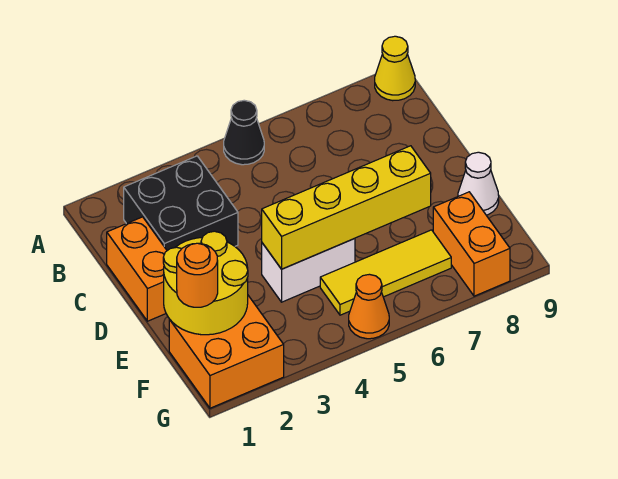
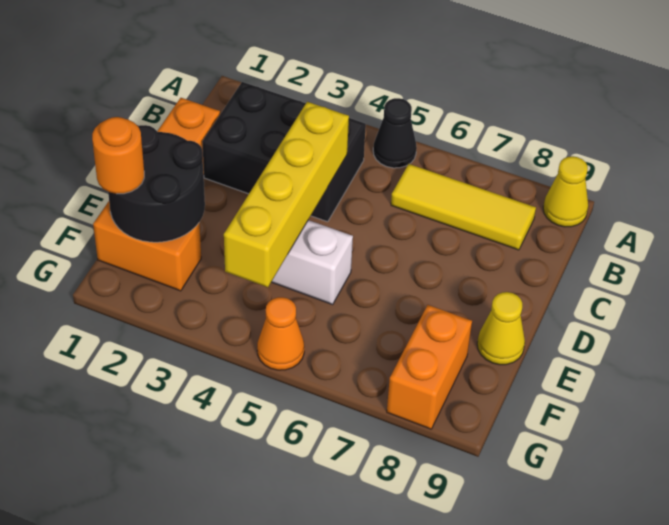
black brick B2:C3 level 1 -> black brick B2:C4 level 1
yellow round brick E1:F2 level 2 -> black round brick E1:F2 level 2
yellow brick E4:E7 level 2 -> yellow brick C4:F4 level 2
white cone E9 level 1 -> yellow cone E9 level 1
orange brick F1:G2 level 1 -> orange brick F1:F2 level 1
yellow tile F5:F7 level 1 -> yellow tile B6:B8 level 1

